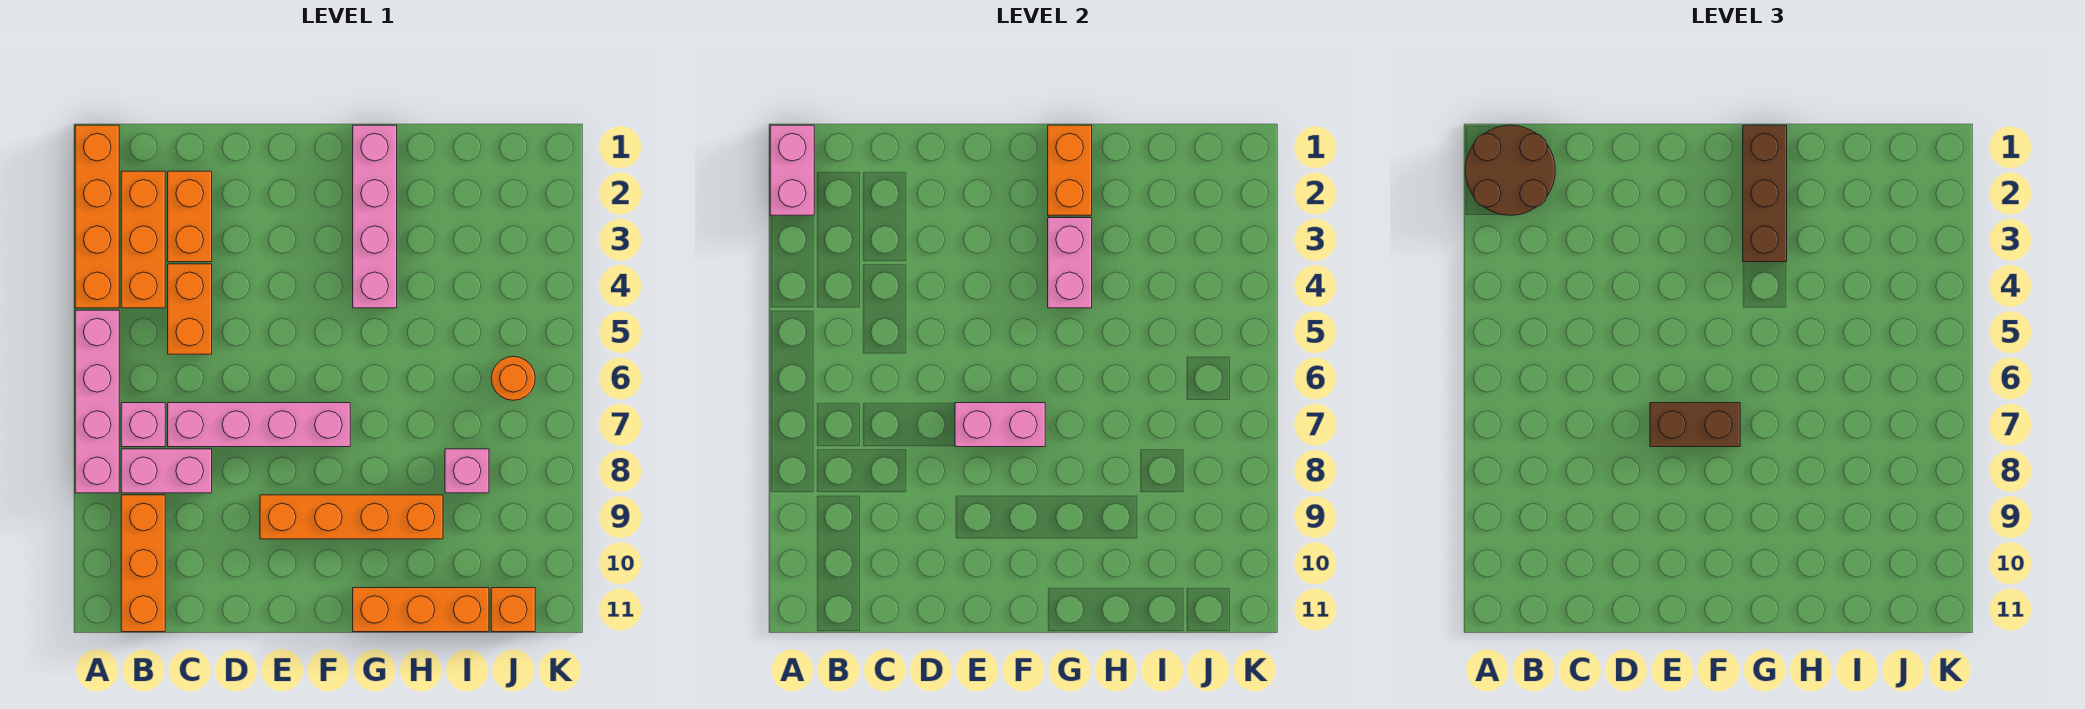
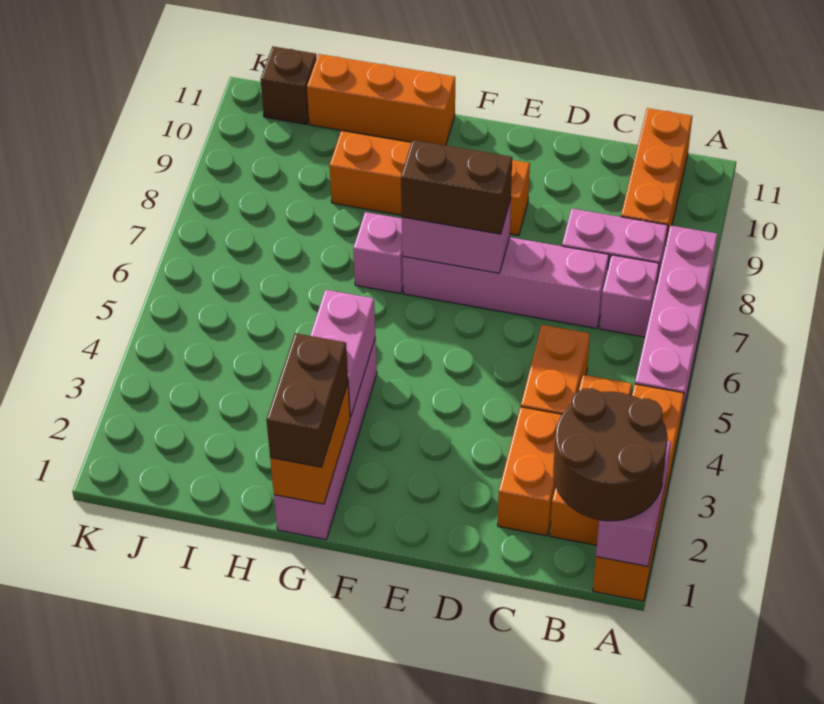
brown brick G1:G3 level 3 -> brown brick G1:G2 level 3
pink brick I8 level 1 -> pink brick G7 level 1
orange round brick J6 level 1 -> none
orange brick J11 level 1 -> brown brick J11 level 1

